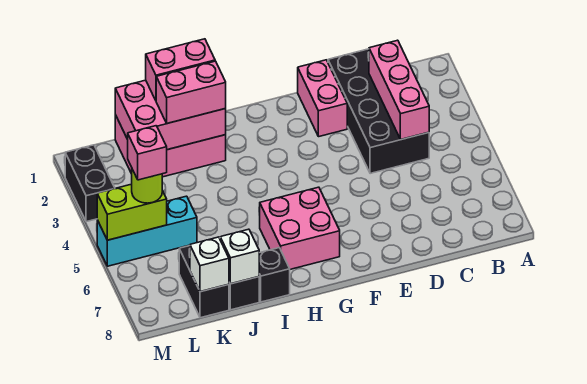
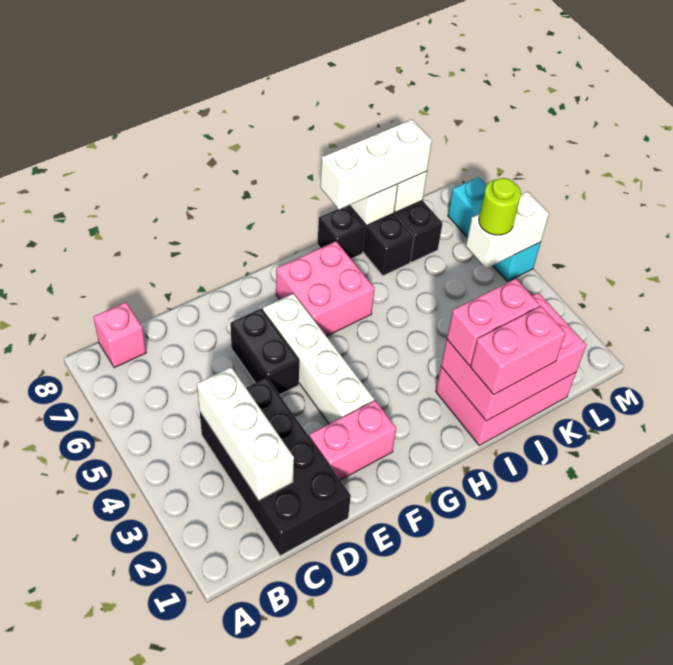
pink brick C2:C4 level 2 -> white brick C2:C4 level 2
pink brick E1:E2 level 1 -> pink brick E2:F2 level 1
none -> white brick F3:F6 level 1
none -> white brick I8:K8 level 3
cyan brick K5:M5 level 1 -> cyan brick M5:M7 level 1
lime brick L5:M5 level 2 -> white brick L5:M5 level 2
pink brick L5 level 4 -> pink brick B8 level 1
black brick M2:M3 level 1 -> black brick E5:E6 level 1

